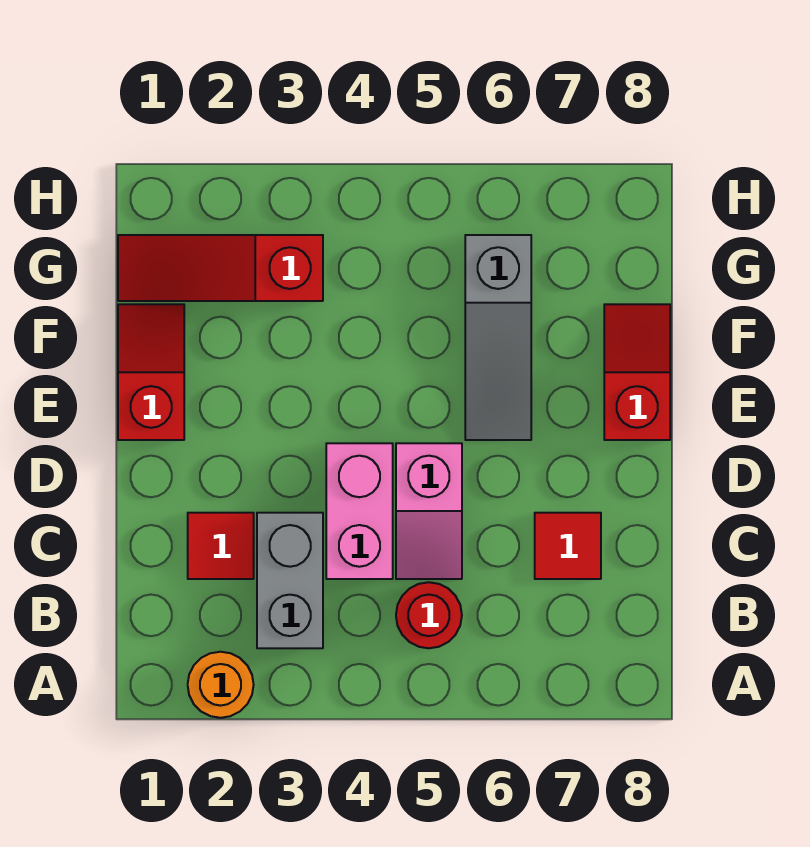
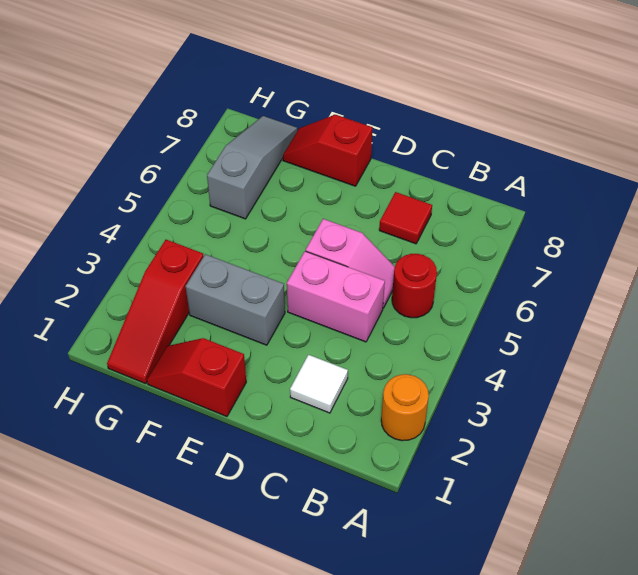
grey brick B3:C3 level 1 -> grey brick E3:F3 level 1
red tile C2 level 1 -> white tile C2 level 1
grey slope E6:G6 level 1 top G -> grey slope G6:G8 level 1 top 6

